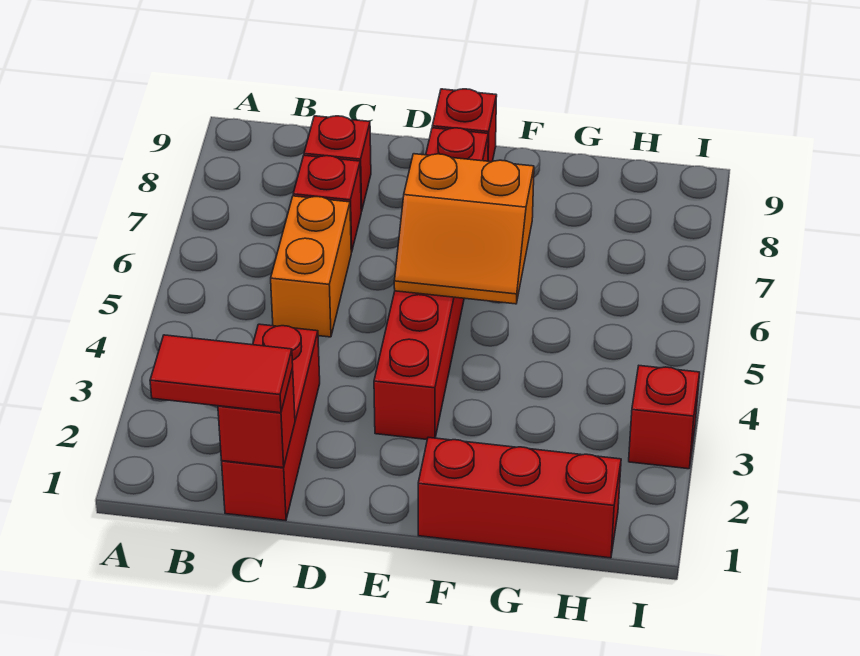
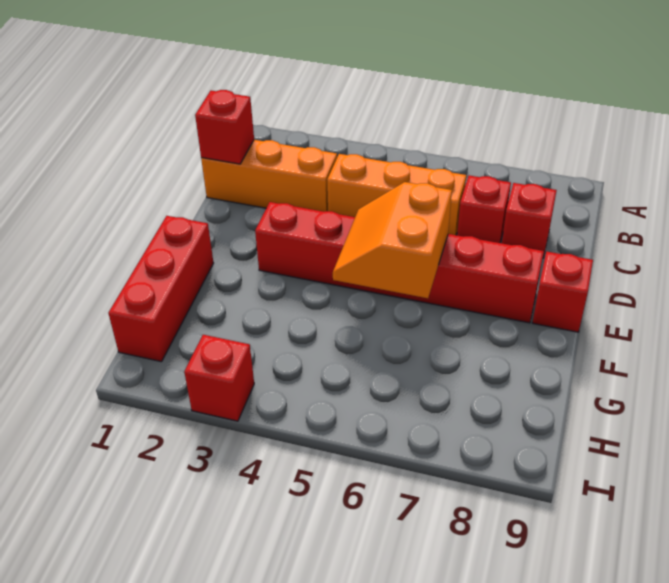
red tile B1:C1 level 3 -> none
red brick C1:C3 level 1 -> orange brick C1:C3 level 1
orange brick C5:C6 level 1 -> orange brick C4:C6 level 1

